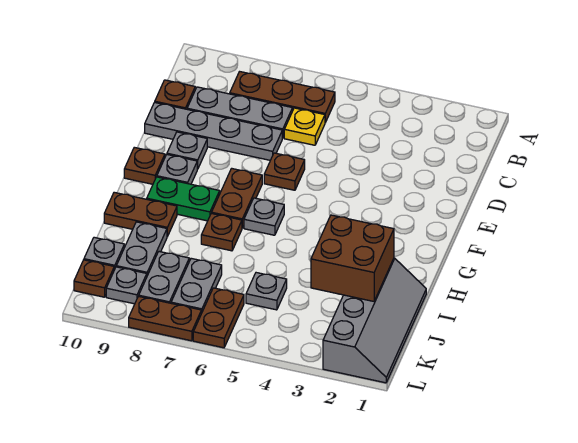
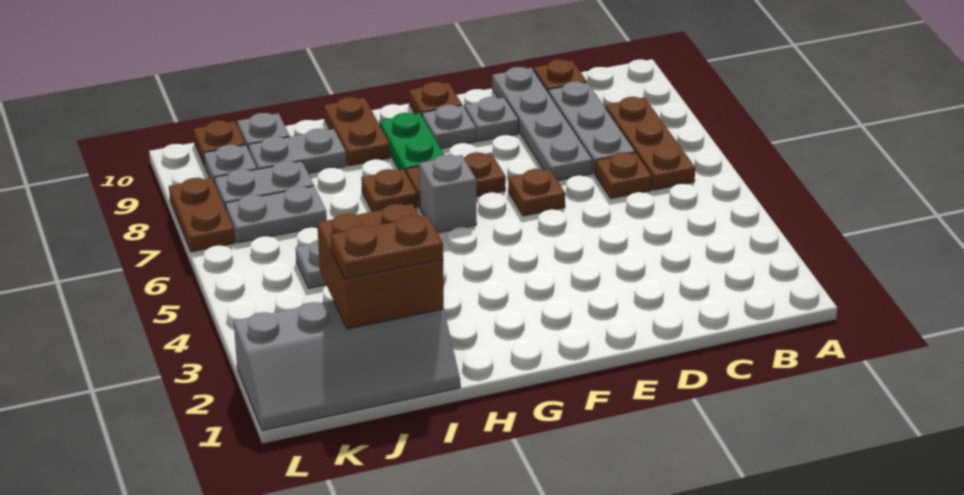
yellow plate C6 level 1 -> brown plate C6 level 1
grey plate G6 level 1 -> grey brick G6 level 1
brown plate K6:L6 level 1 -> brown plate I2:J2 level 3

